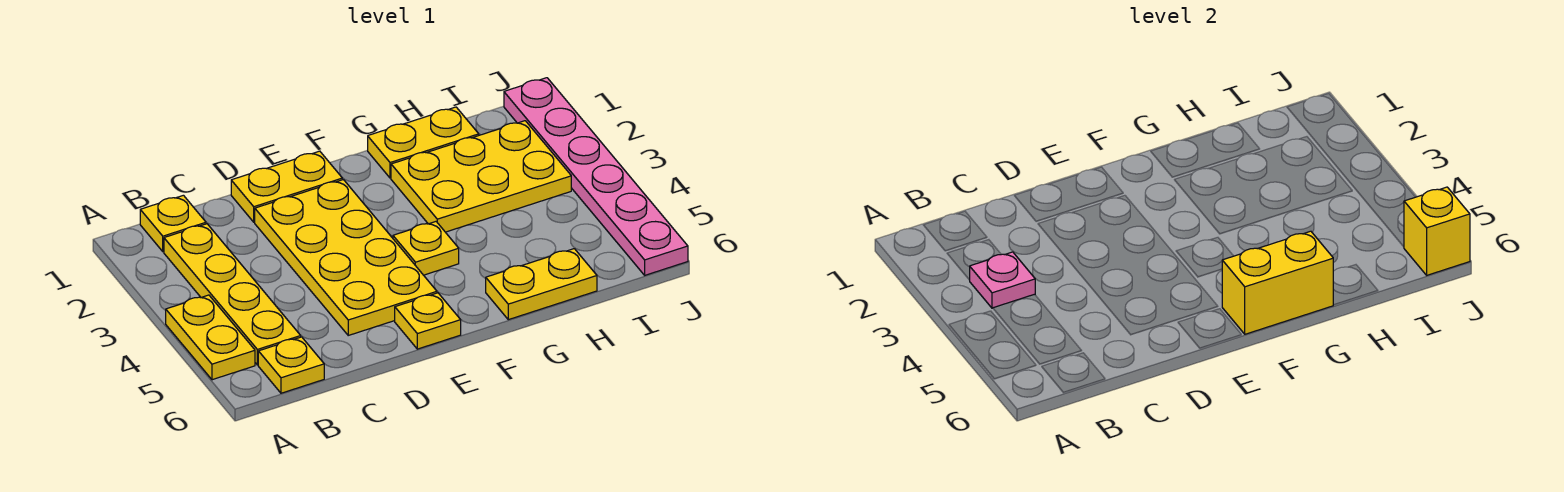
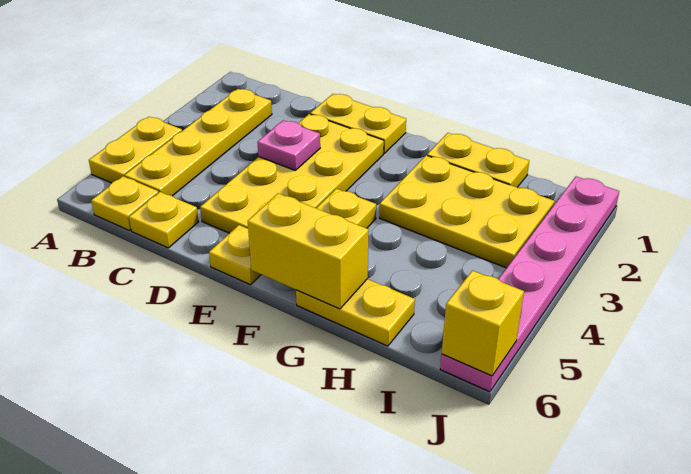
yellow plate B1 level 1 -> yellow plate C6 level 1
pink plate B3 level 2 -> pink plate D3 level 2

